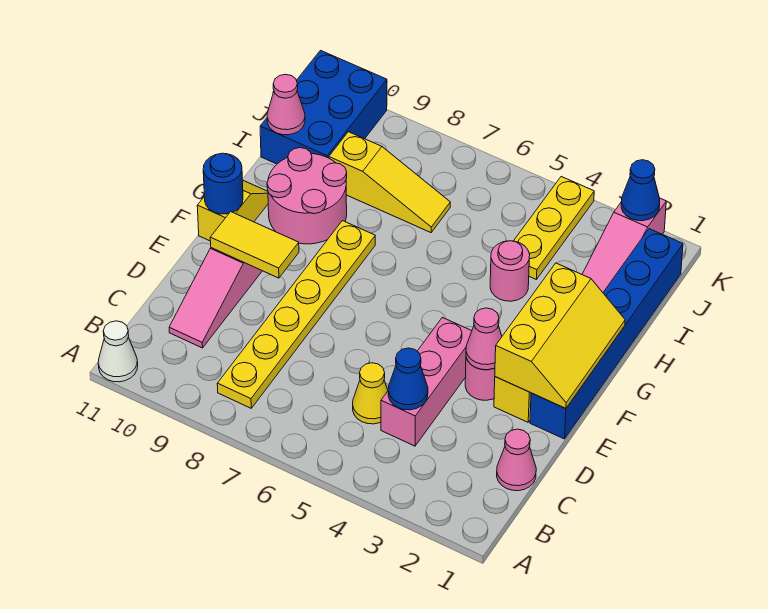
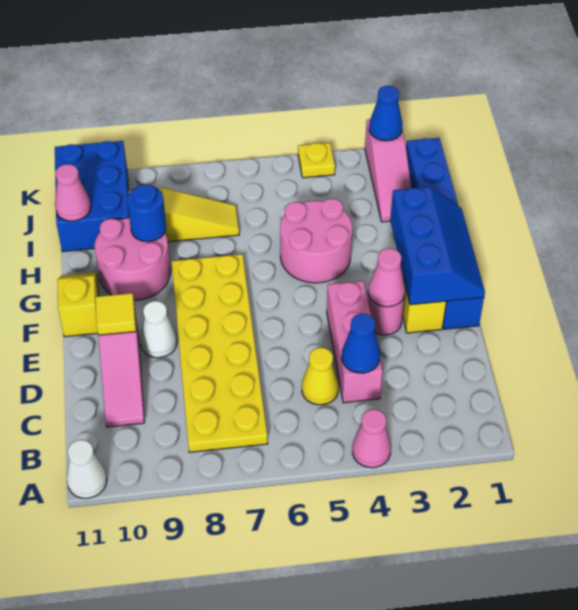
yellow plate B8:G8 level 1 -> yellow plate B7:G8 level 1
pink cone C1 level 1 -> pink cone A4 level 1
yellow slope E1:G2 level 2 top 2 -> blue slope E1:G2 level 2 top 2
none -> white cone E9 level 1
yellow tile E9:E10 level 2 -> yellow tile E10 level 2
blue round brick F11 level 2 -> blue round brick H9 level 2
pink round brick H4 level 1 -> pink round brick G4:H5 level 1
yellow plate I4:K4 level 1 -> yellow plate K4 level 1

